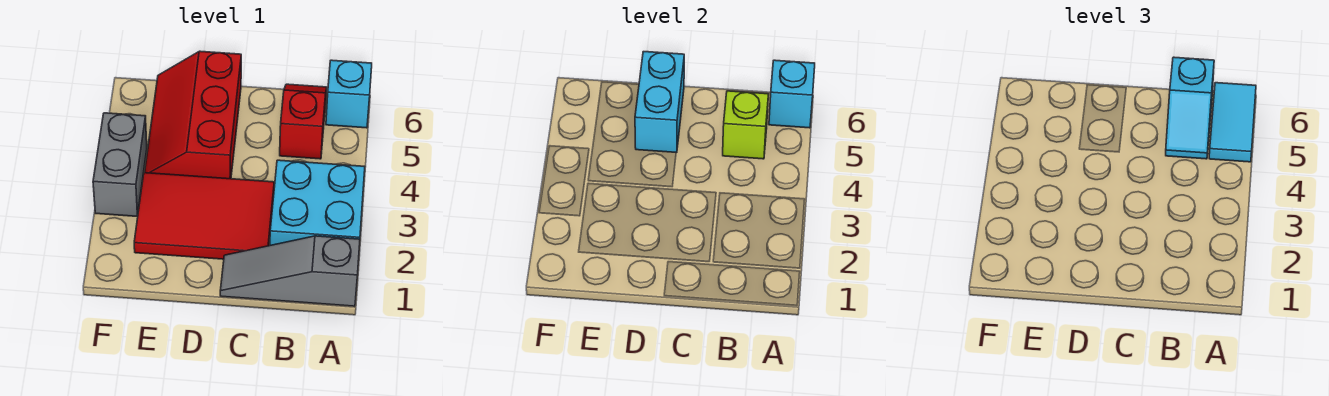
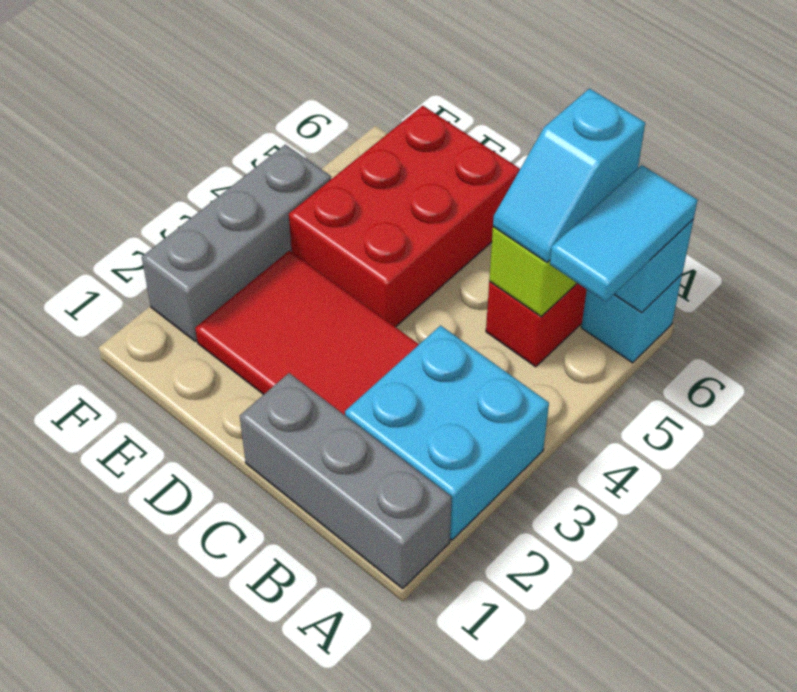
grey slope A1:C1 level 1 top A -> grey brick A1:C1 level 1
red slope D4:E6 level 1 top D -> red brick D4:E6 level 1
cyan brick D5:D6 level 2 -> none
grey brick F3:F4 level 1 -> grey brick F2:F4 level 1

